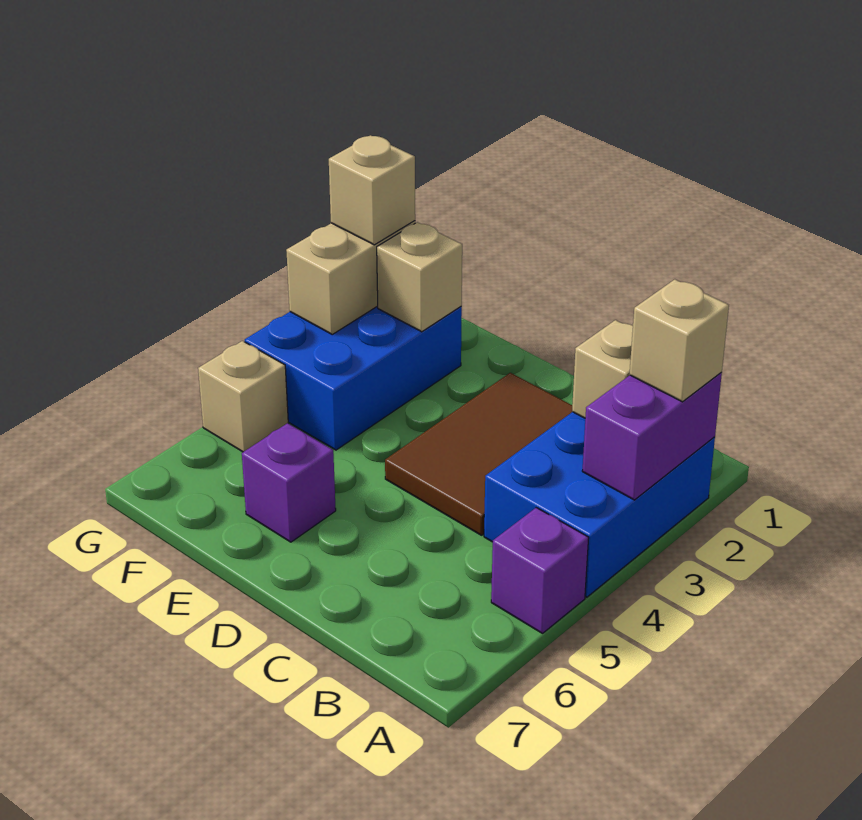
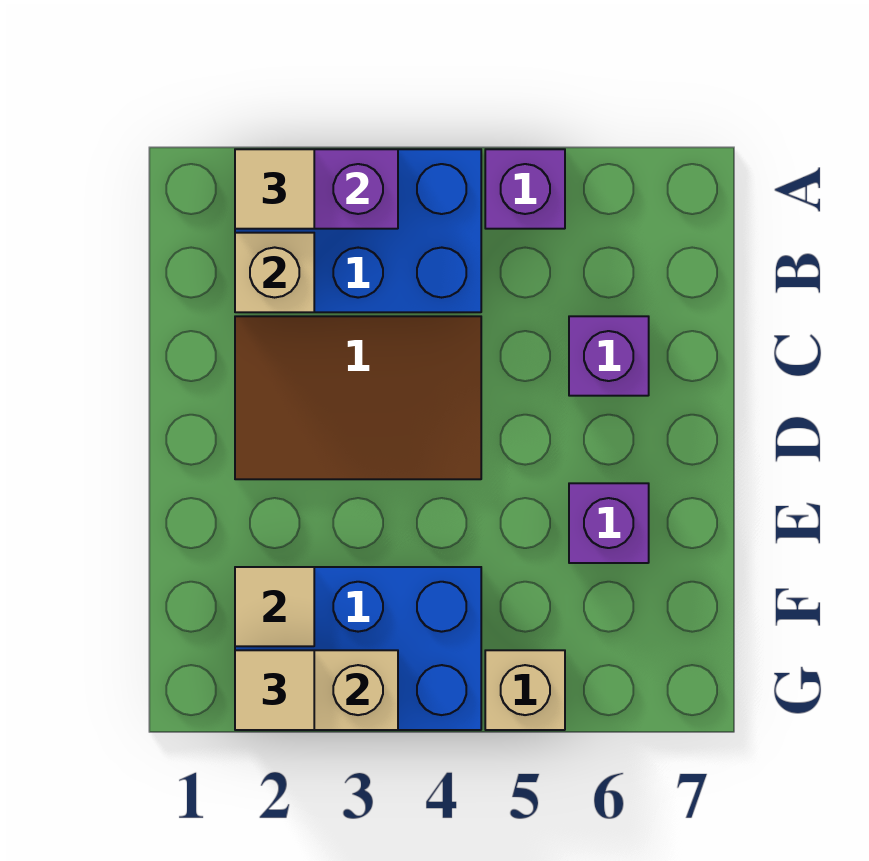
tan brick A2 level 3 -> tan tile A2 level 3
none -> purple brick C6 level 1
tan brick F2 level 2 -> tan tile F2 level 2
tan brick G2 level 3 -> tan tile G2 level 3

